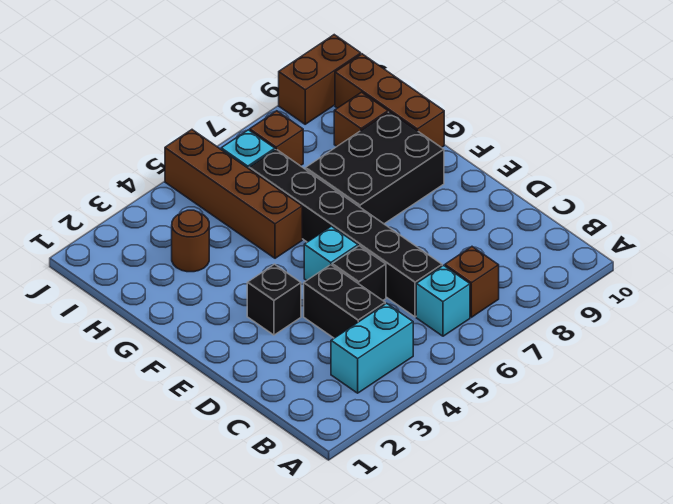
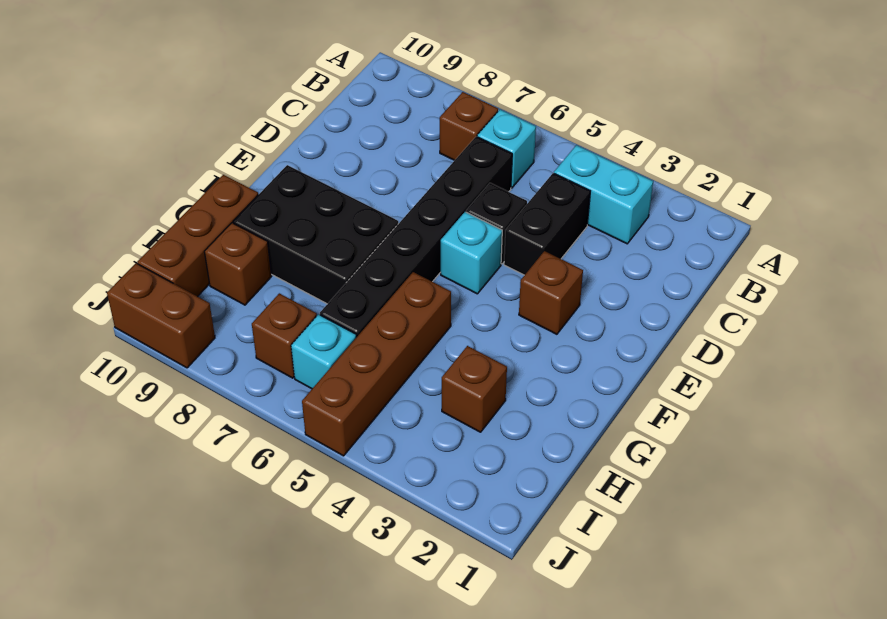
black brick E3 level 1 -> brown brick E3 level 1
brown round brick H3 level 1 -> brown brick H3 level 1

